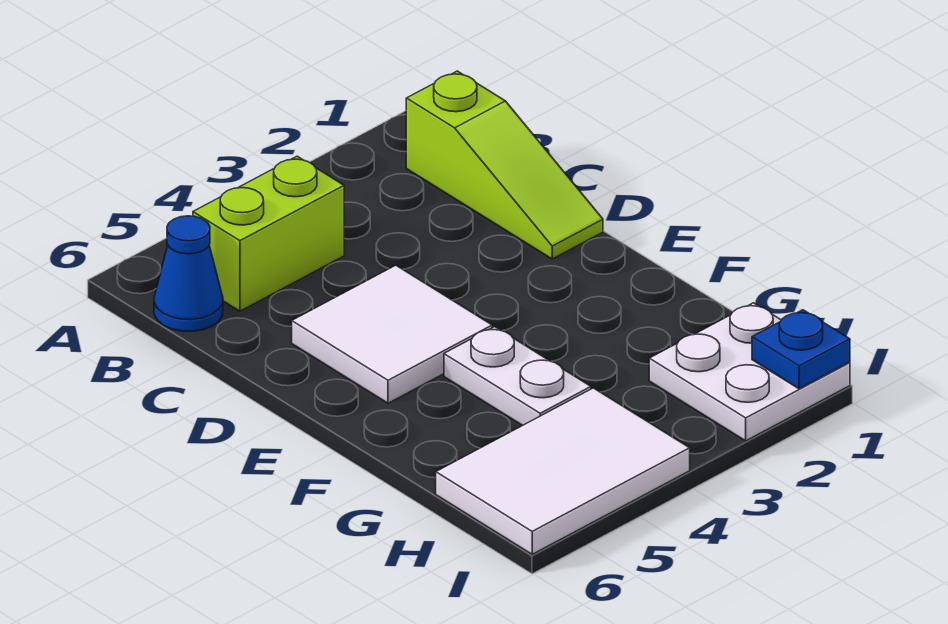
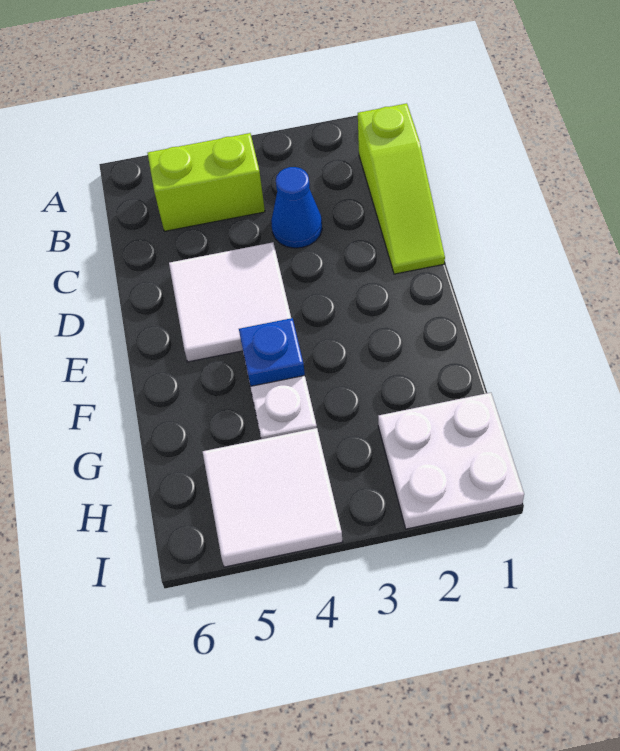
blue cone B6 level 1 -> blue cone C3 level 1
white tile H4:I6 level 1 -> white tile H4:I5 level 1
blue plate I1 level 2 -> blue plate F4 level 2

